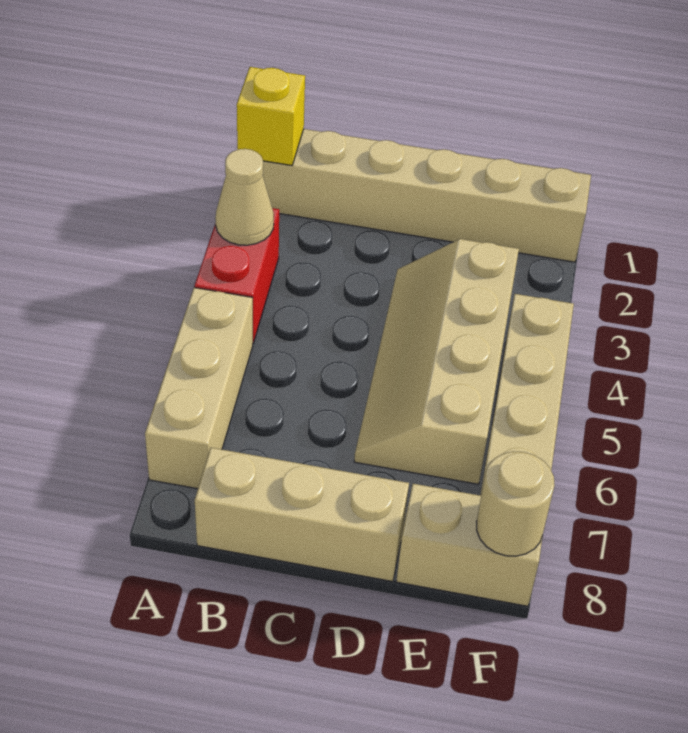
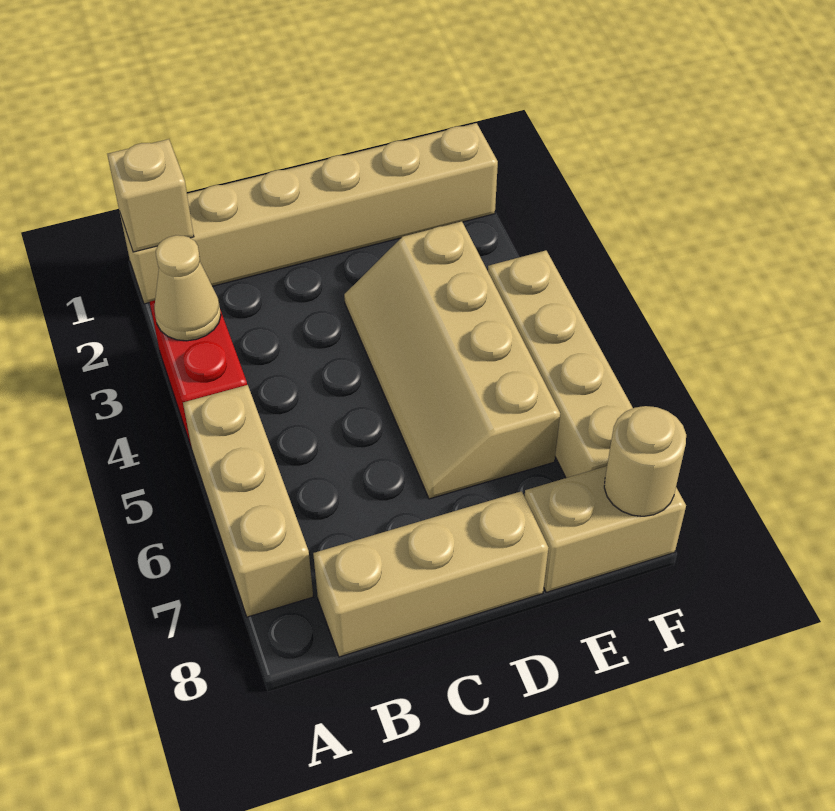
yellow brick A1 level 2 -> tan brick A1 level 2

